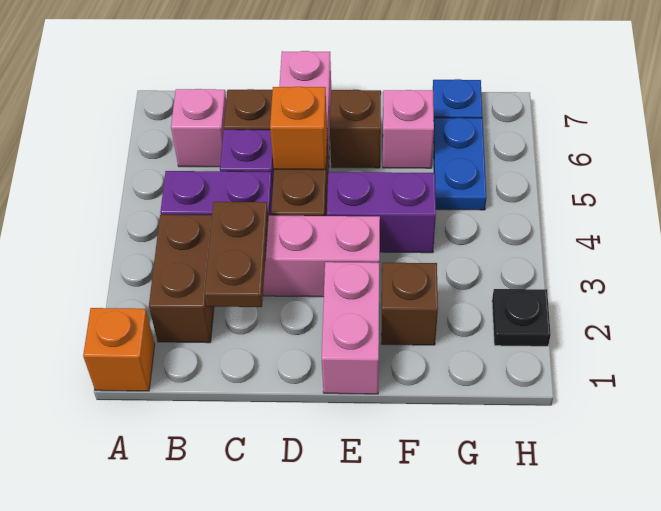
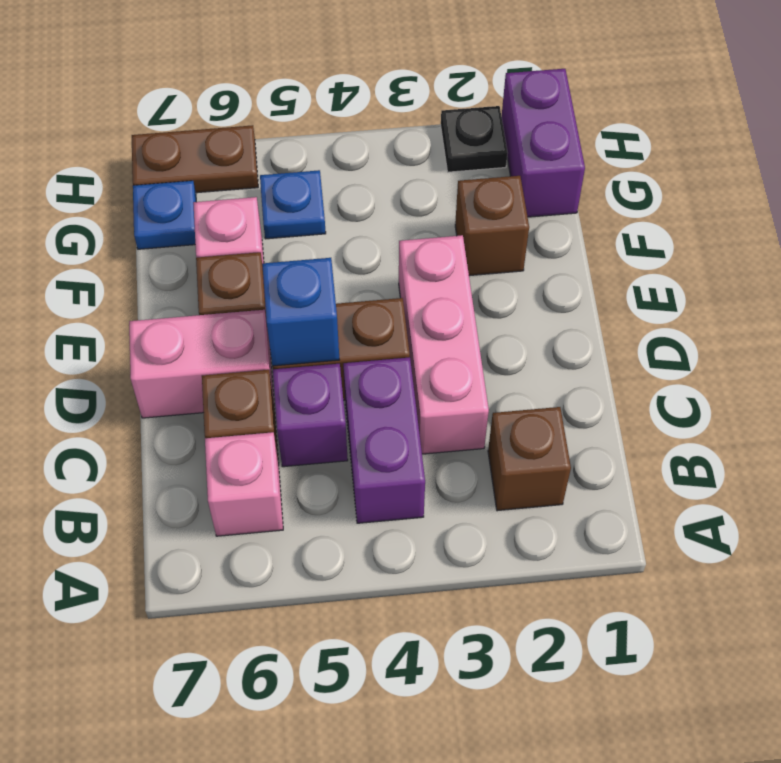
orange brick A1 level 1 -> none
brown brick B2:B3 level 1 -> brown brick B2 level 1
brown plate C2:C3 level 2 -> brown plate H6:H7 level 1
orange brick D5 level 2 -> blue brick D5 level 2
pink brick E1:E2 level 1 -> none
purple brick E4:F4 level 1 -> purple brick G1:H1 level 1
blue plate G5:G6 level 1 -> blue plate G5 level 1

